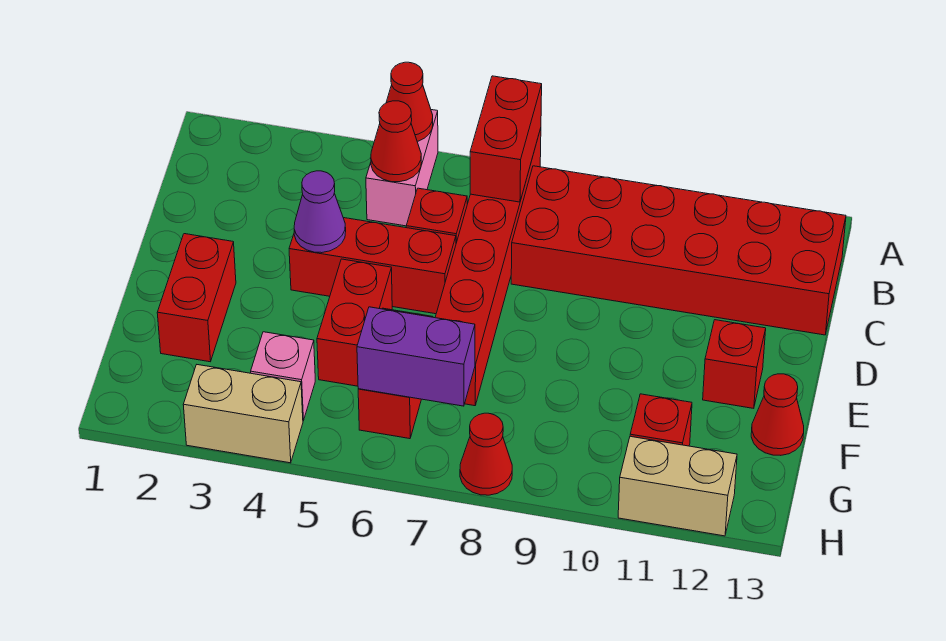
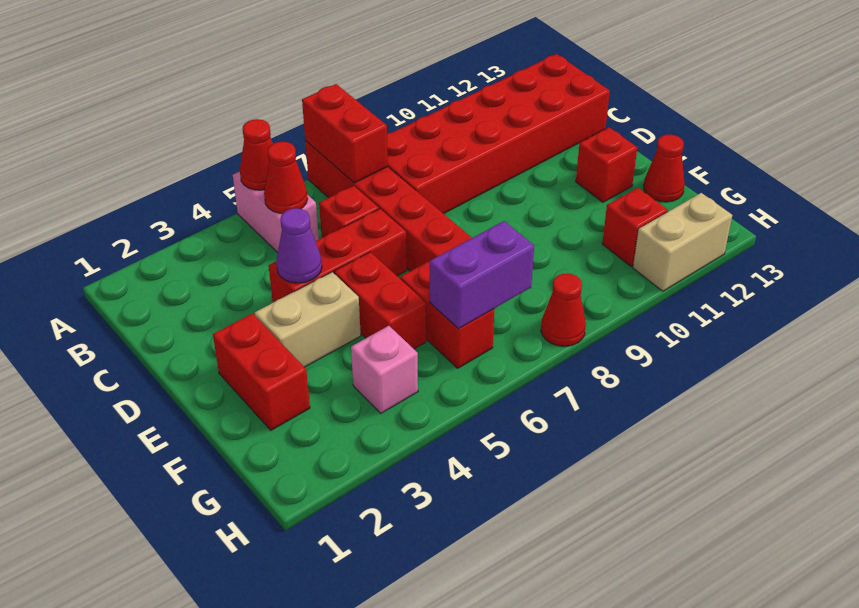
tan brick H3:H4 level 1 -> tan brick E3:E4 level 1

